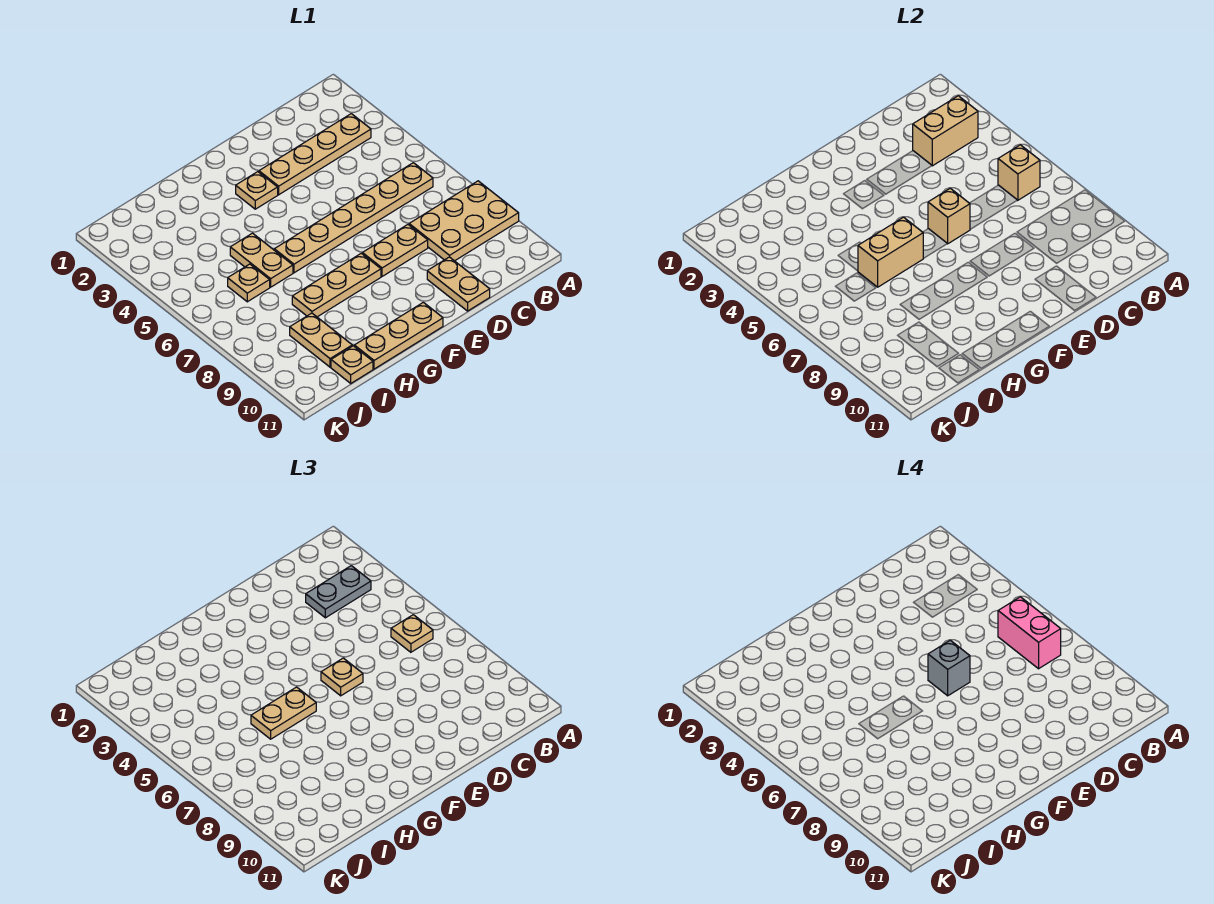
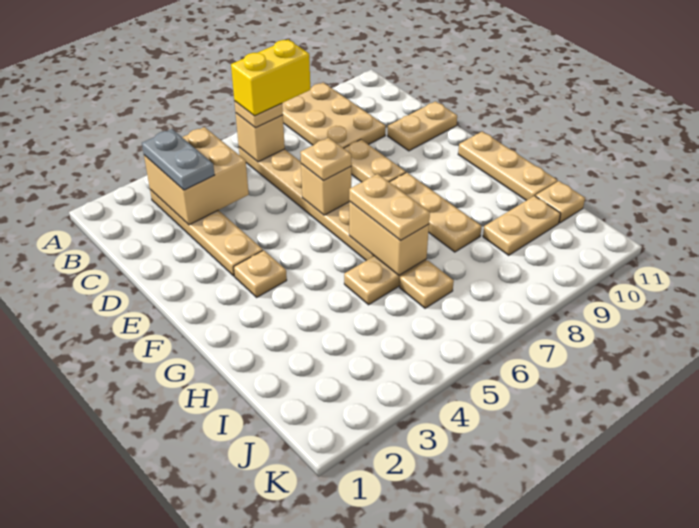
tan brick B3:C3 level 2 -> tan brick B3:C4 level 2
pink brick B6:B7 level 4 -> yellow brick B6:B7 level 4
grey brick E6 level 4 -> none

